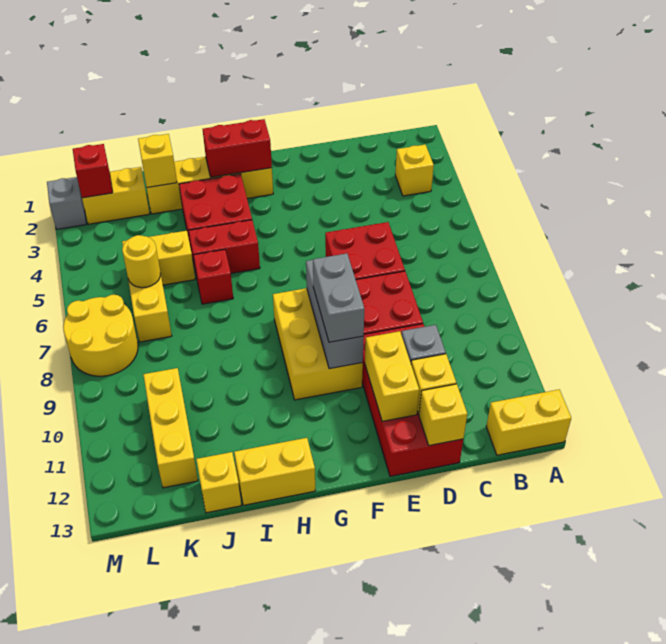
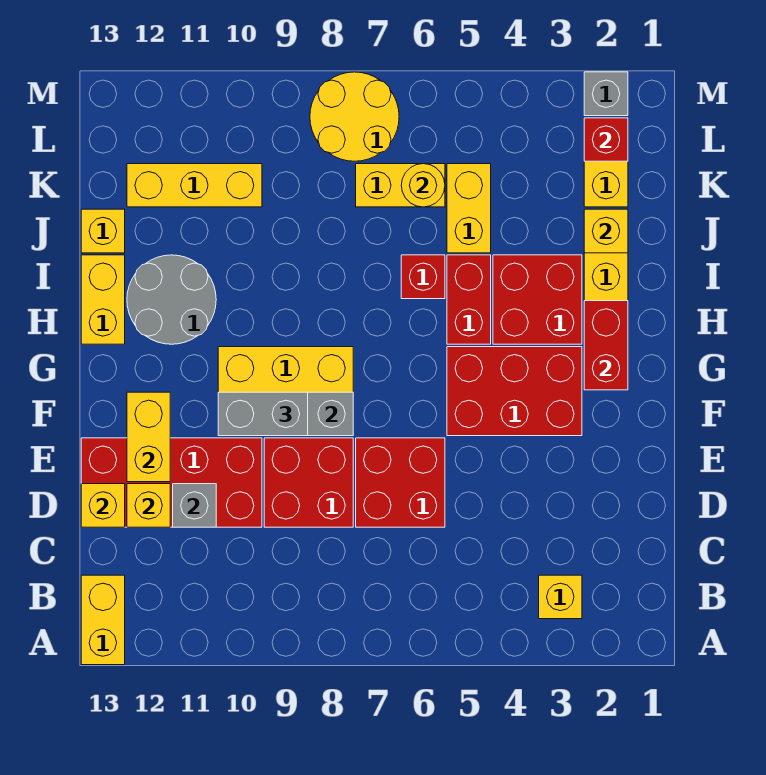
yellow brick E11:E12 level 2 -> yellow brick E12:F12 level 2
none -> red brick F3:G5 level 1
none -> grey round brick H11:I12 level 1

